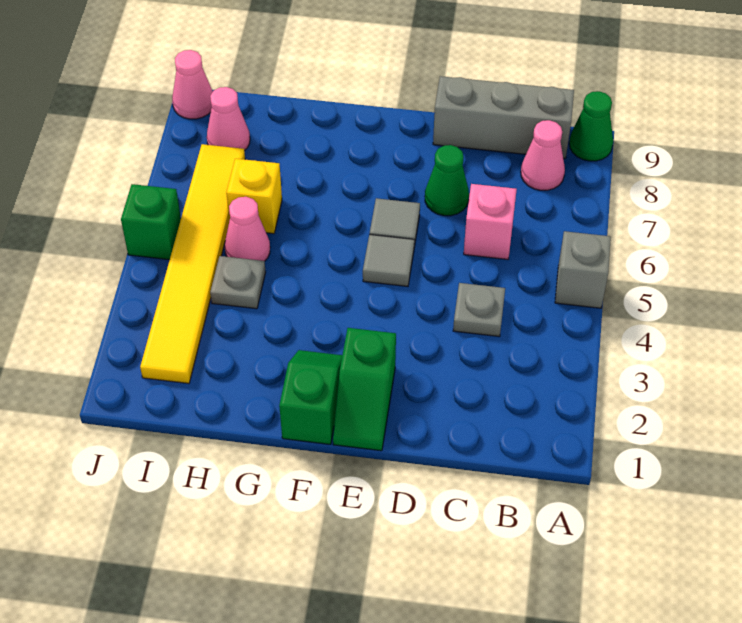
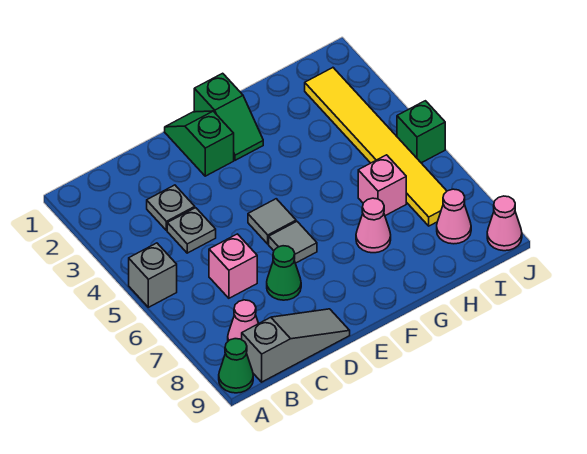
grey brick B9:D9 level 1 -> grey slope B9:D9 level 1 top B
grey plate H4 level 1 -> grey plate C3 level 1
pink cone H5 level 1 -> pink cone G7 level 1
yellow brick H6 level 1 -> pink brick H6 level 1

